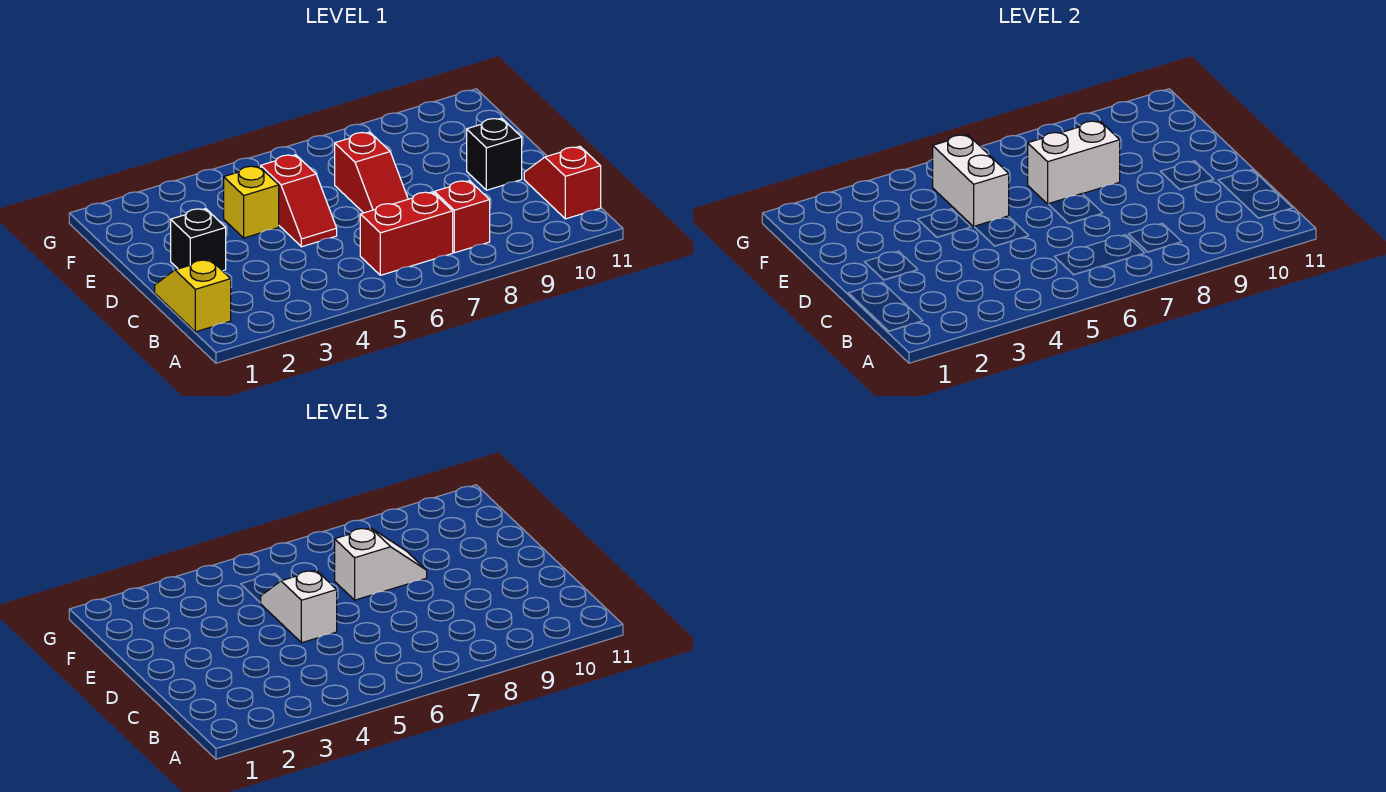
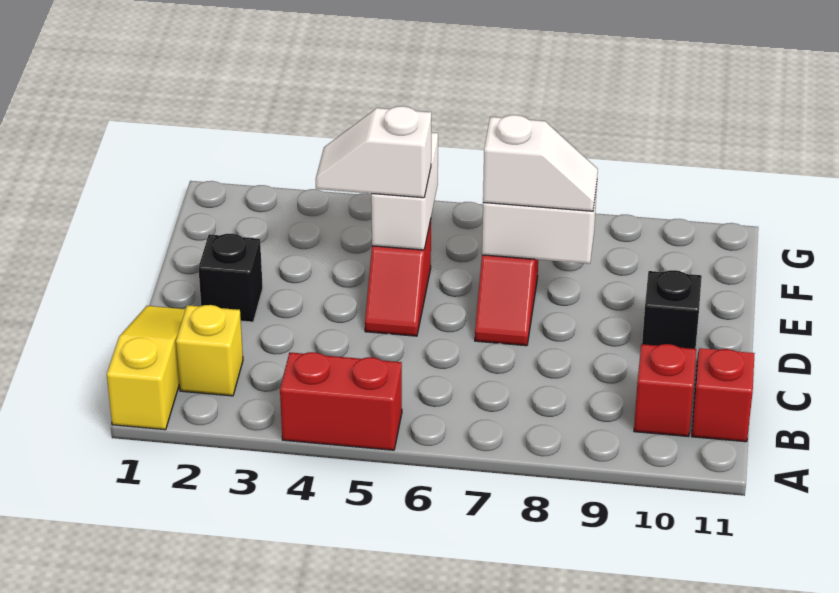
yellow slope B1:C1 level 1 top B -> yellow slope A1:C1 level 1 top A
red brick B6:B7 level 1 -> red brick A4:A5 level 1
red brick B8 level 1 -> red brick B10 level 1
white slope D5:E5 level 3 top D -> white slope E4:E5 level 3 top 5
yellow brick E4 level 1 -> yellow brick B2 level 1

